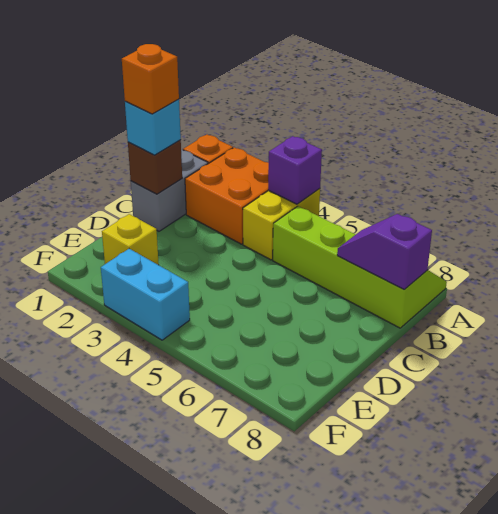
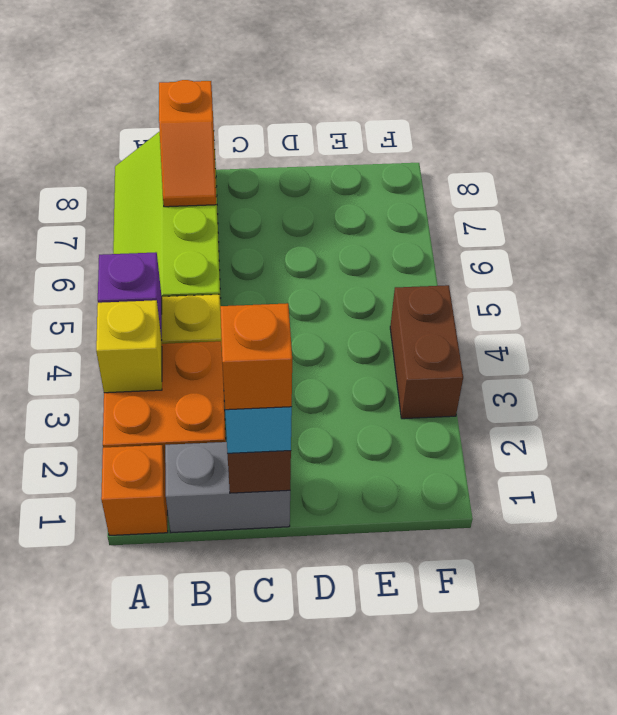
purple slope B7:B8 level 2 top 8 -> orange slope B7:B8 level 2 top 8
yellow brick E2 level 1 -> yellow brick A3 level 2
cyan brick F3:F4 level 1 -> brown brick F3:F4 level 1

